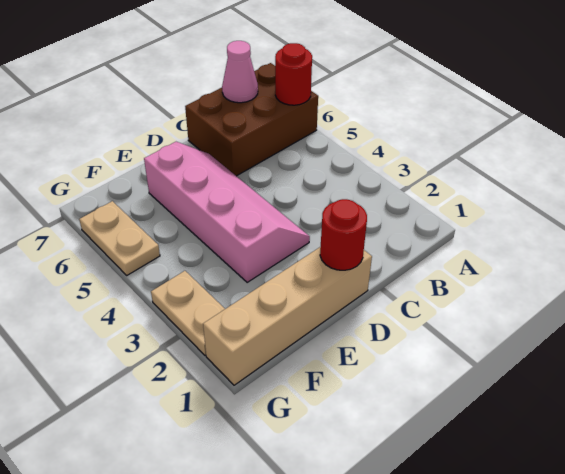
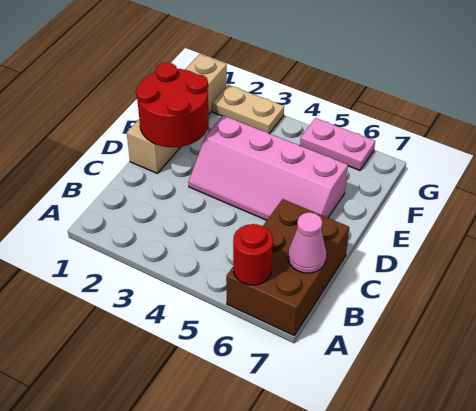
red round brick D1 level 2 -> red round brick D1:E2 level 2
tan plate G5:G6 level 1 -> pink plate G5:G6 level 1

